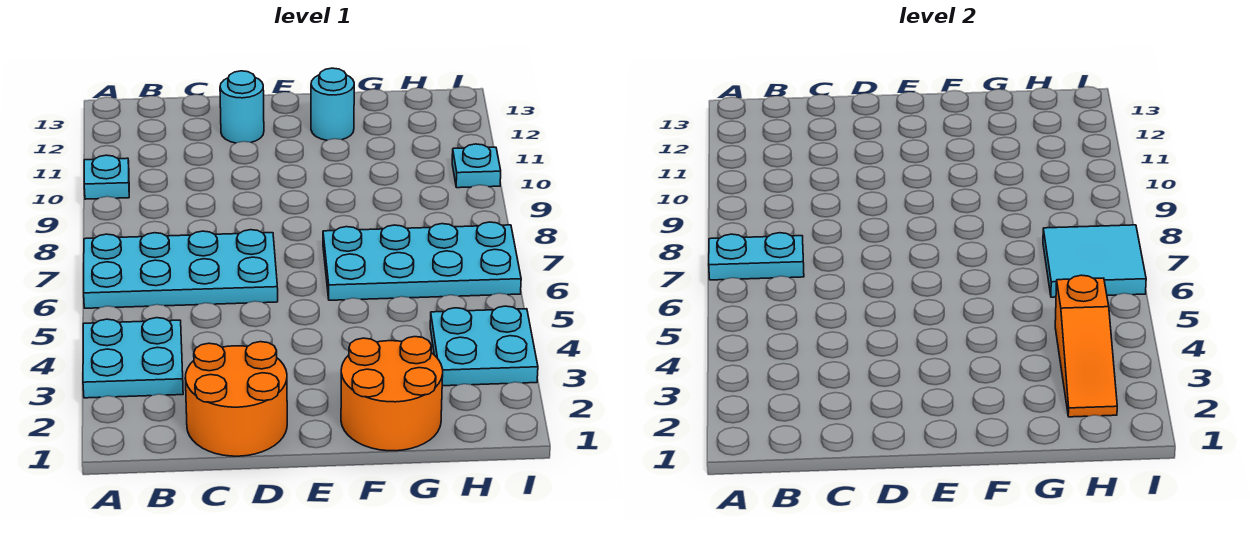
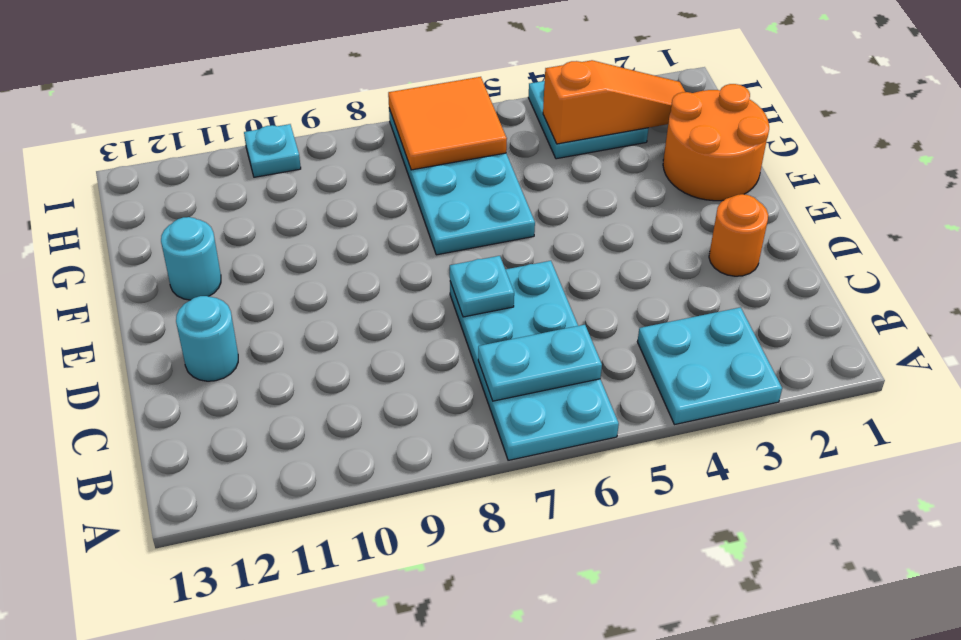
cyan plate A7:B7 level 2 -> cyan plate B6:B7 level 2
cyan plate A10 level 1 -> cyan plate D7 level 2
orange round brick C1:D2 level 1 -> orange round brick D2 level 1
cyan tile H6:I7 level 2 -> orange tile H6:I7 level 2

